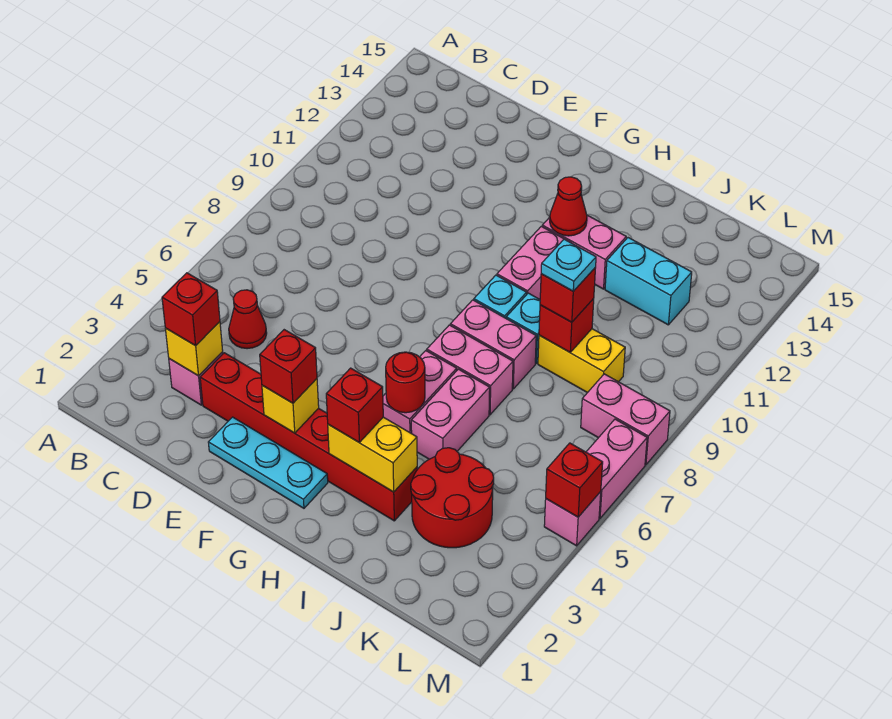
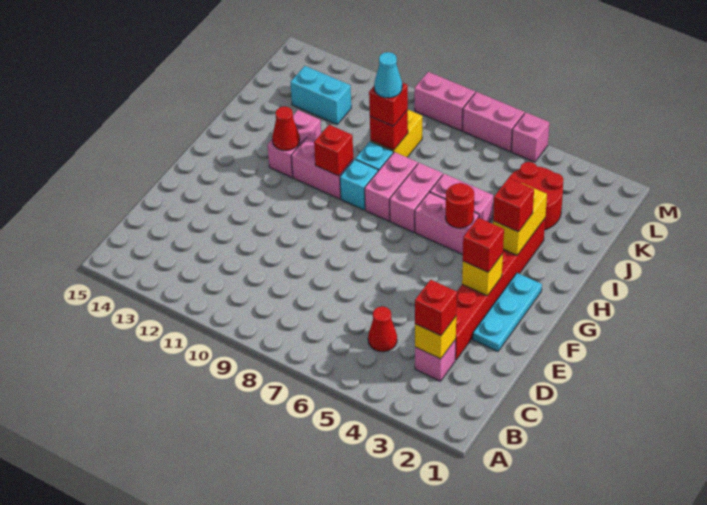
cyan plate J9 level 4 -> cyan cone J9 level 4
cyan brick J12:K12 level 1 -> cyan brick K12:K13 level 1
pink brick L8:M8 level 1 -> pink brick M8:M9 level 1
red brick M5 level 2 -> red brick H10 level 2

